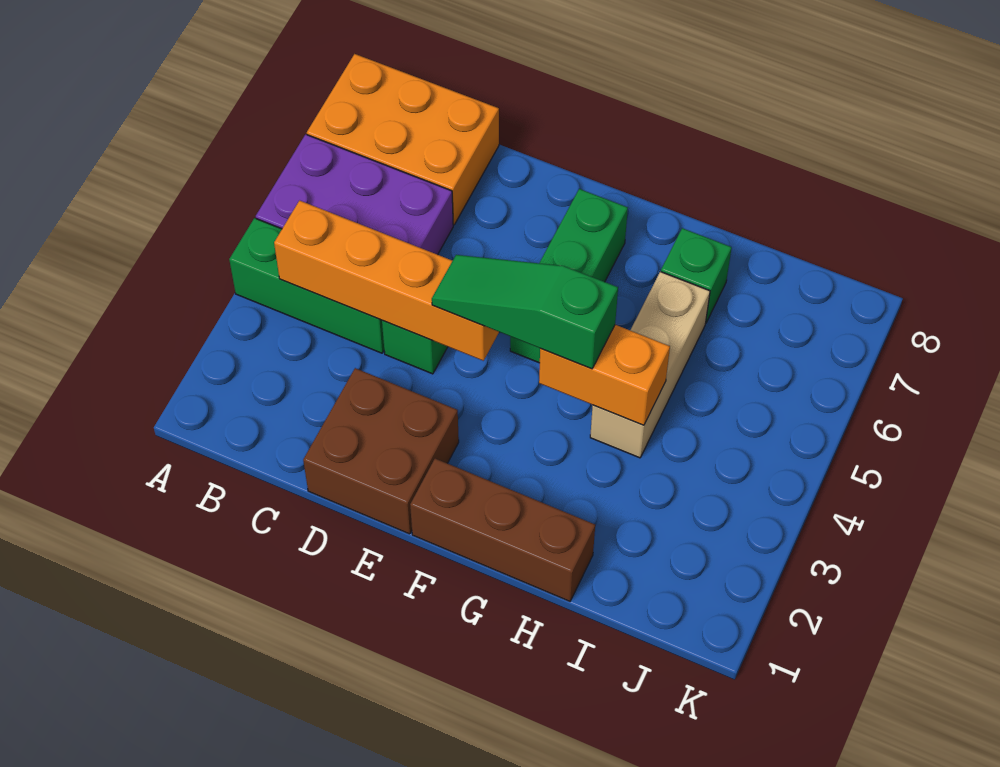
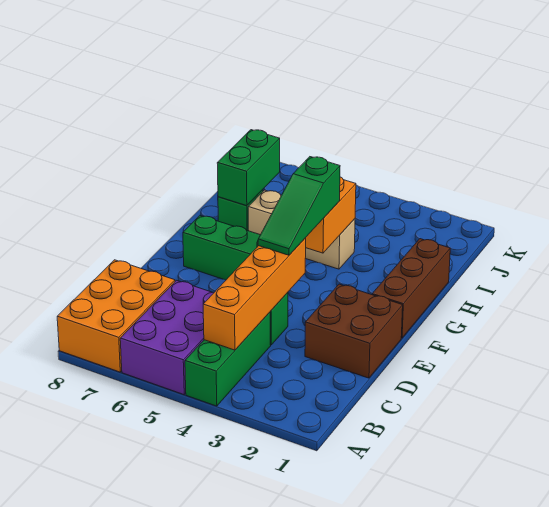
none -> green brick H7:I7 level 2

